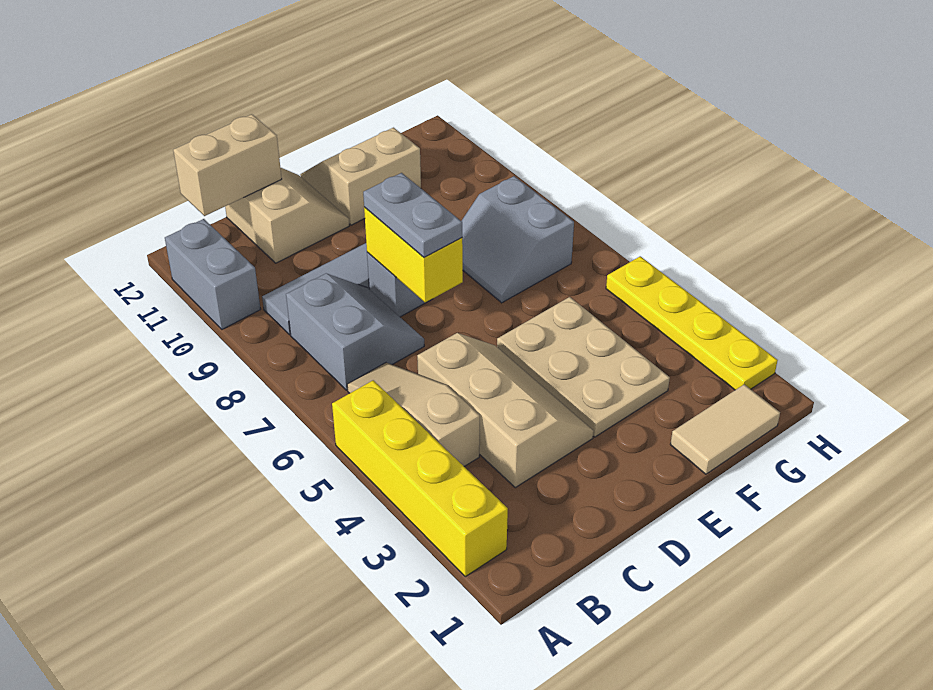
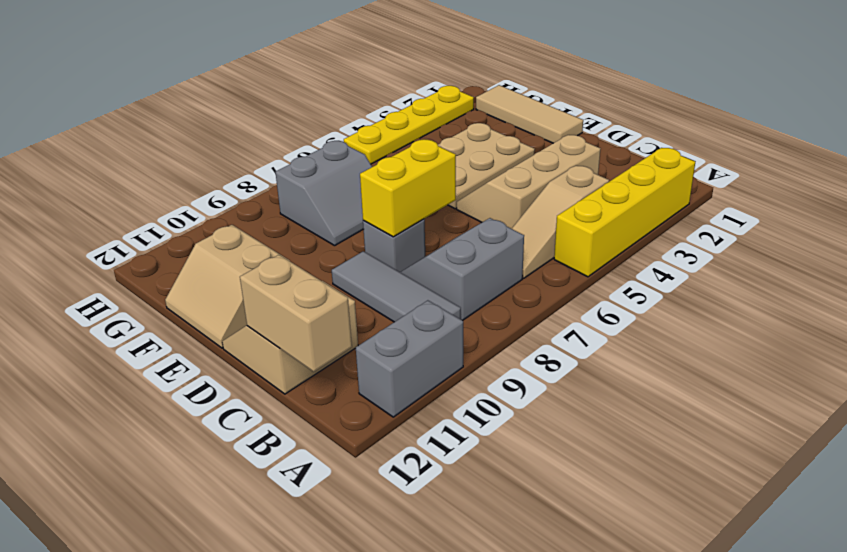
grey plate D7:D8 level 3 -> none
tan tile F1:G1 level 1 -> tan tile E1:G1 level 1

